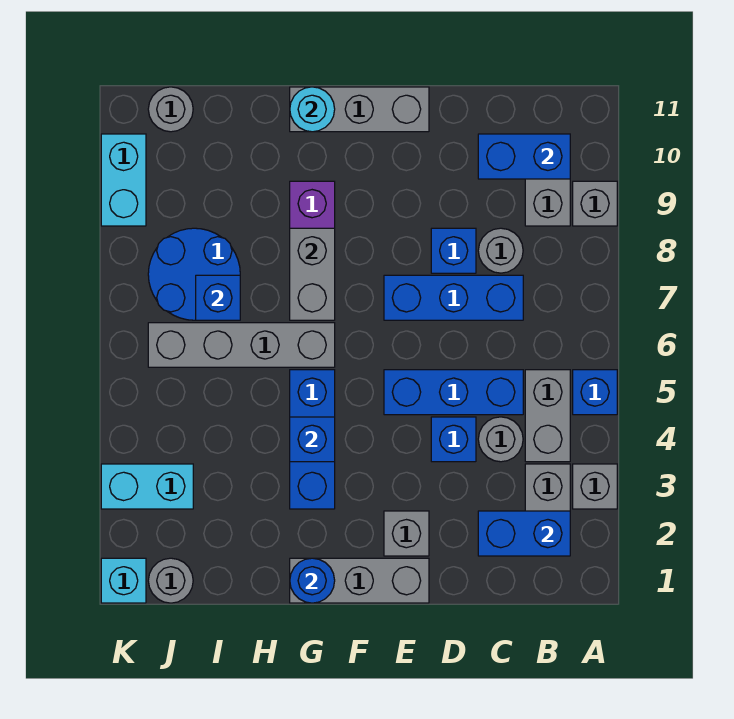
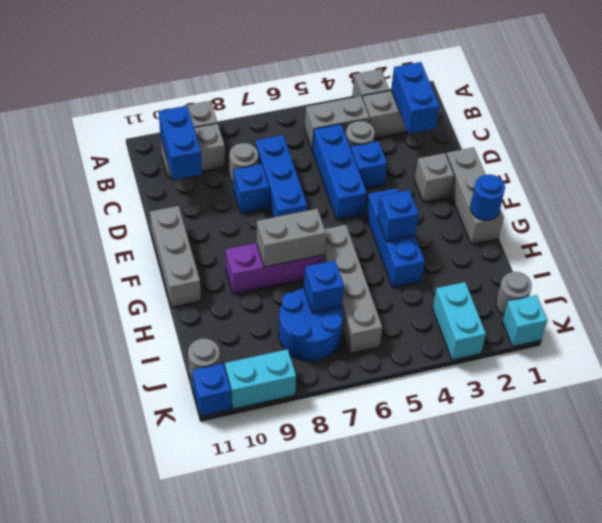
blue brick A5 level 1 -> blue brick K11 level 1
blue brick G3:G5 level 1 -> blue brick F4:H4 level 1
cyan round brick G11 level 2 -> none

